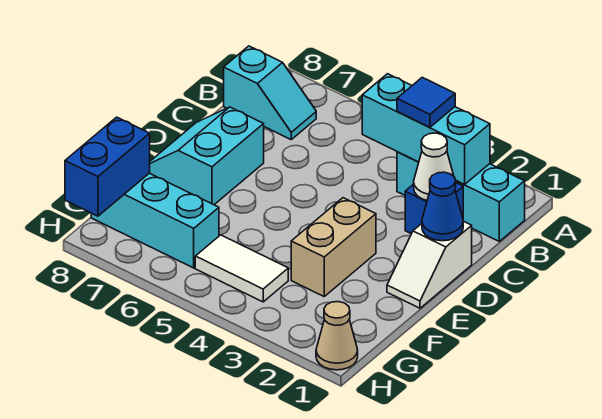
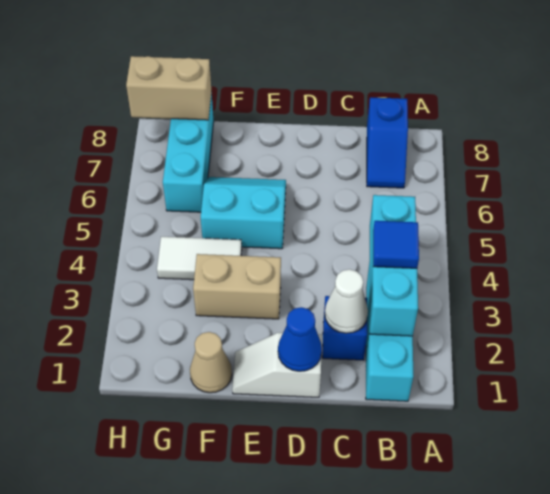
cyan slope B7:B8 level 1 top 8 -> blue slope B7:B8 level 1 top 8
cyan slope D7:E8 level 1 top 7 -> cyan slope E5:F6 level 1 top 5
white tile G4:G5 level 1 -> white tile F4:G4 level 1
blue brick G8:H8 level 2 -> tan brick G8:H8 level 2
tan cone H1 level 1 -> tan cone F1 level 1

